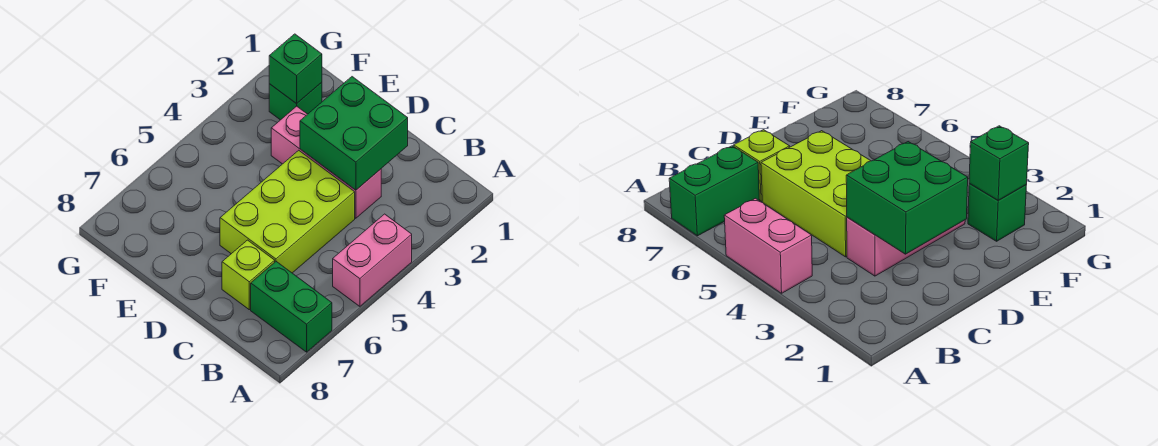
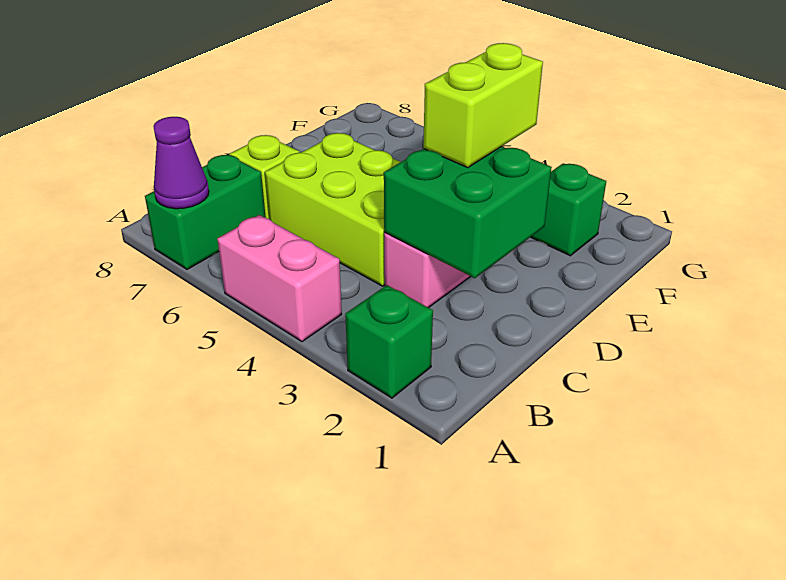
none -> purple cone A7 level 2
none -> lime brick D3:E3 level 3
green brick F2 level 2 -> green brick A2 level 1

